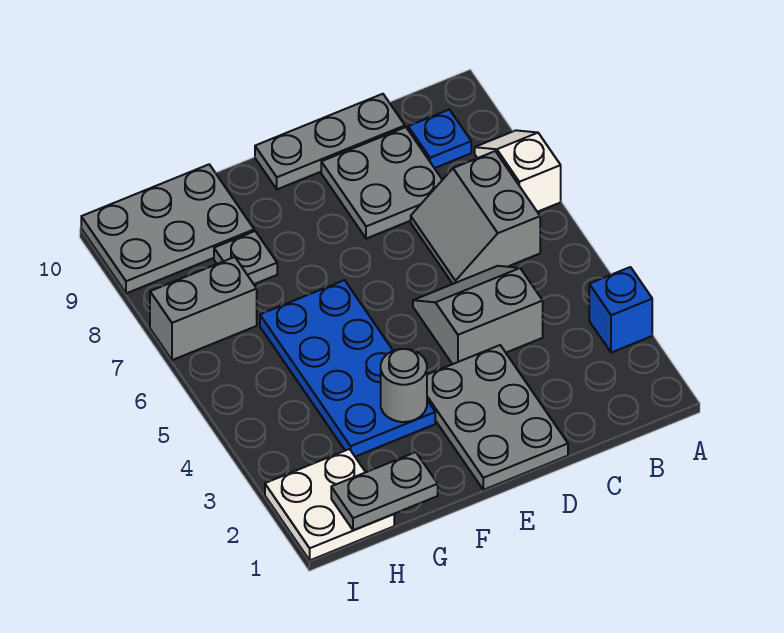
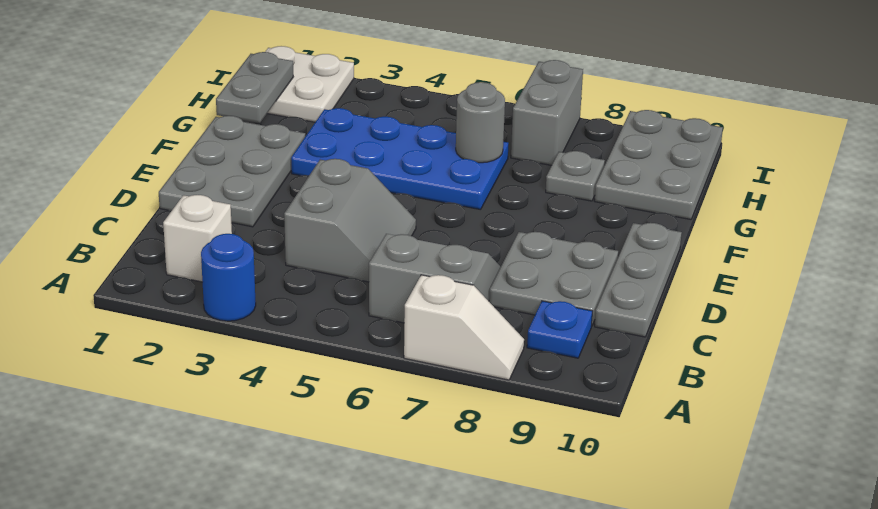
blue brick A3 level 1 -> blue round brick A3 level 1
none -> white brick B2 level 1
grey plate D1:E3 level 1 -> grey plate D1:F2 level 1
grey round brick F3 level 2 -> grey round brick G6 level 2

